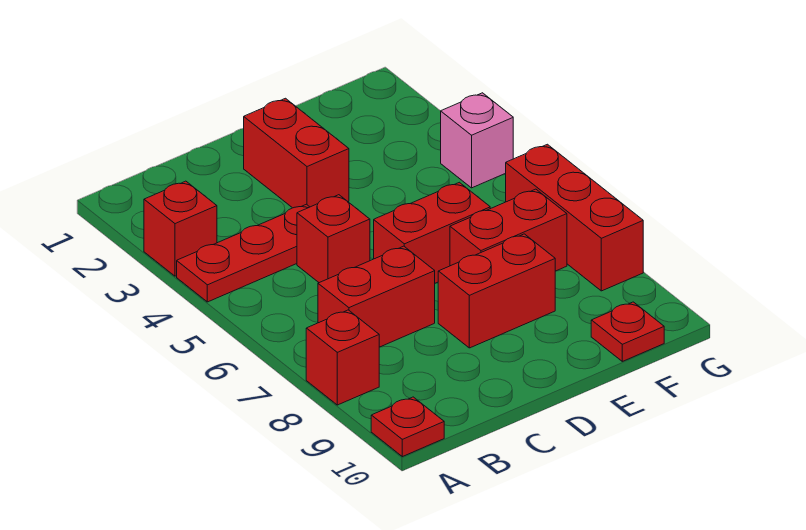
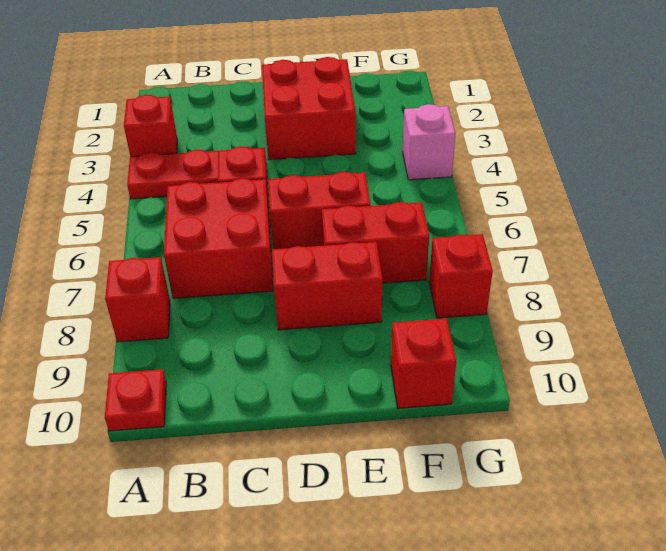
red brick B7:C7 level 1 -> red brick B6:C7 level 1
red brick D2:D3 level 1 -> red brick D2:E3 level 1
red plate F10 level 1 -> red brick F10 level 1
red brick G6:G8 level 1 -> red brick G8 level 1

